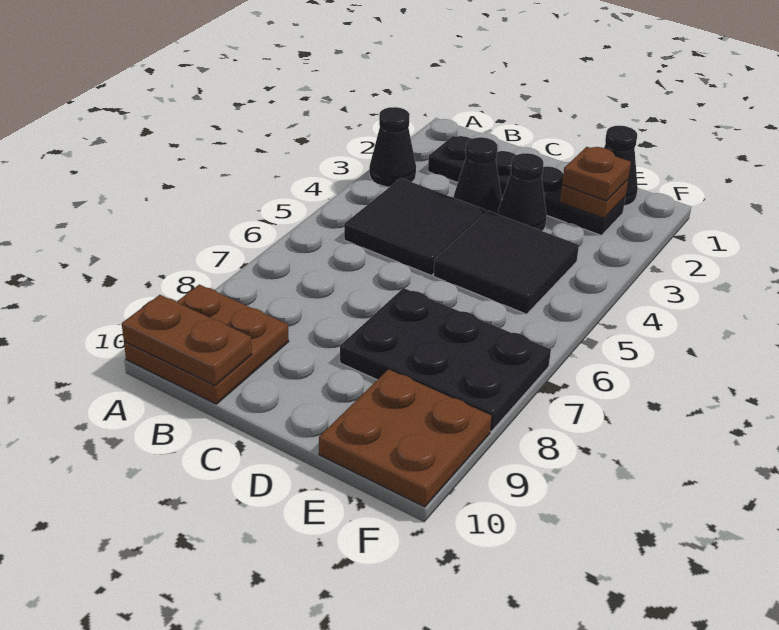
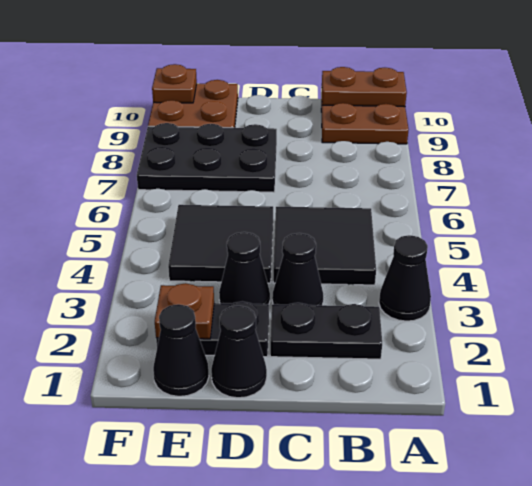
none -> black cone D1 level 1
brown plate E2 level 3 -> brown plate F10 level 2

